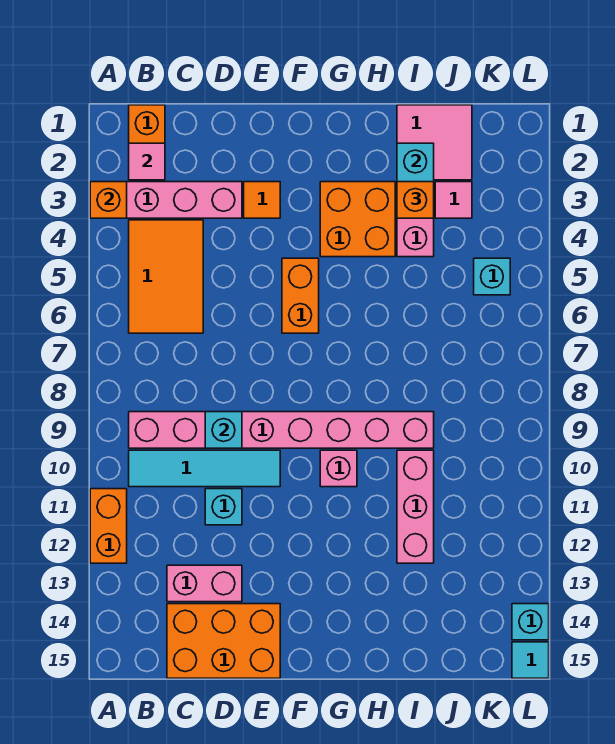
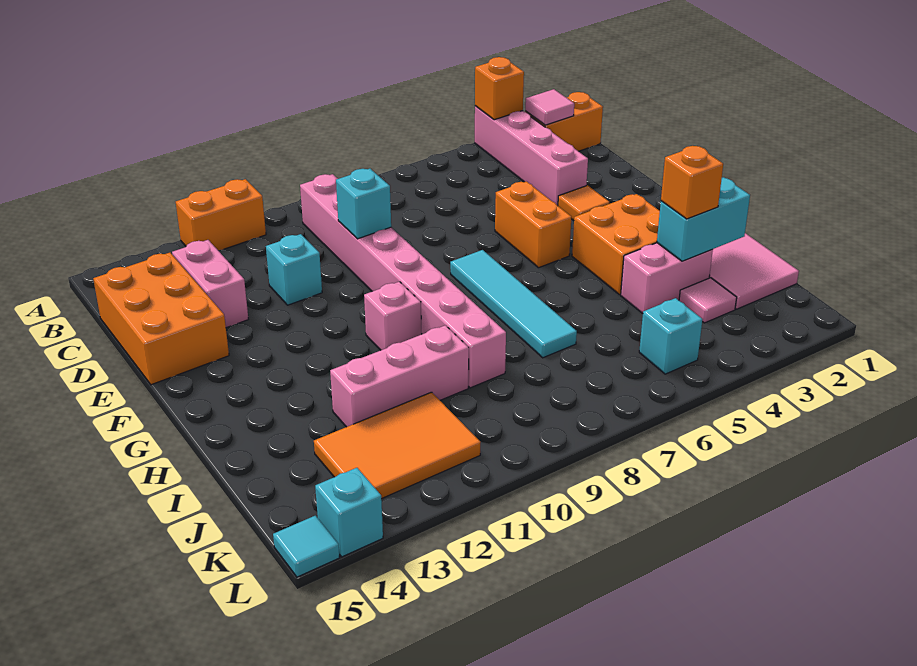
orange tile B4:C6 level 1 -> orange tile J11:K13 level 1
cyan tile B10:E10 level 1 -> cyan tile F7:I7 level 1
orange brick F5:F6 level 1 -> orange brick E5:F5 level 1

